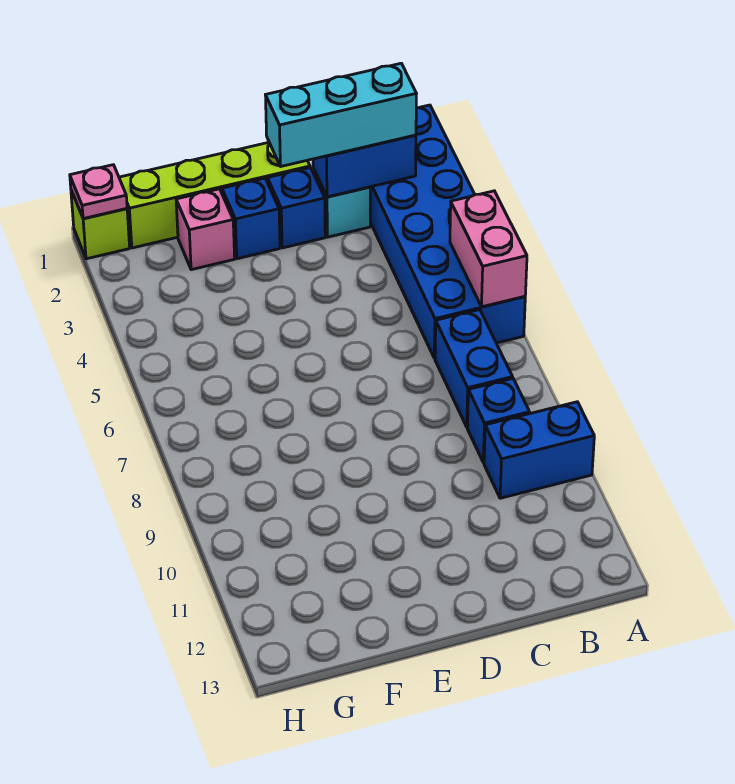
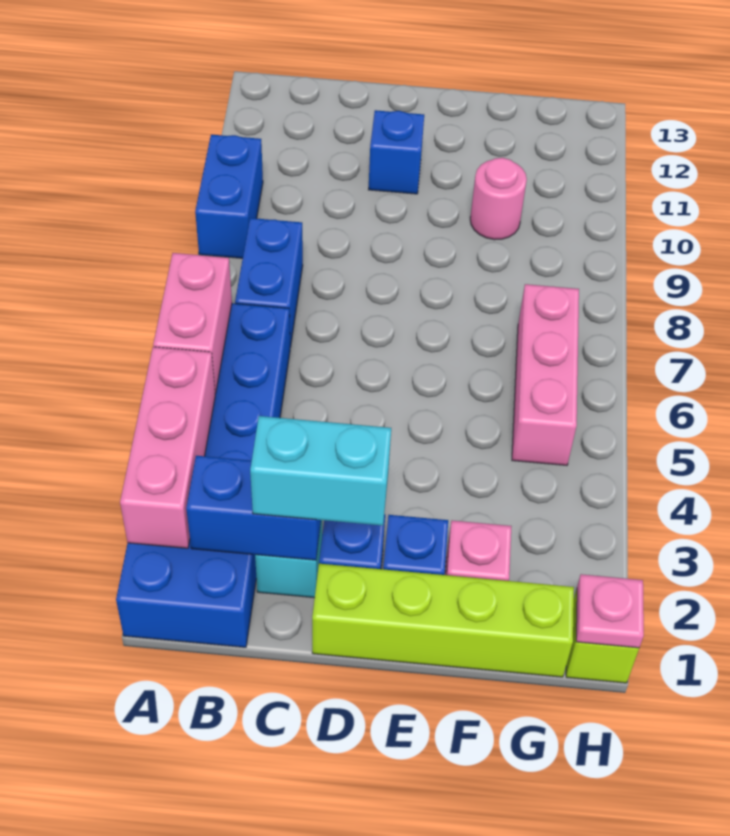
none -> pink brick A2:A4 level 2
blue brick A10:B10 level 1 -> blue brick A9:A10 level 1
cyan brick B2:D2 level 3 -> cyan brick C2:D2 level 3
blue brick B9 level 1 -> blue brick D11 level 1
none -> pink round brick F10 level 1
none -> pink brick G5:G7 level 1

